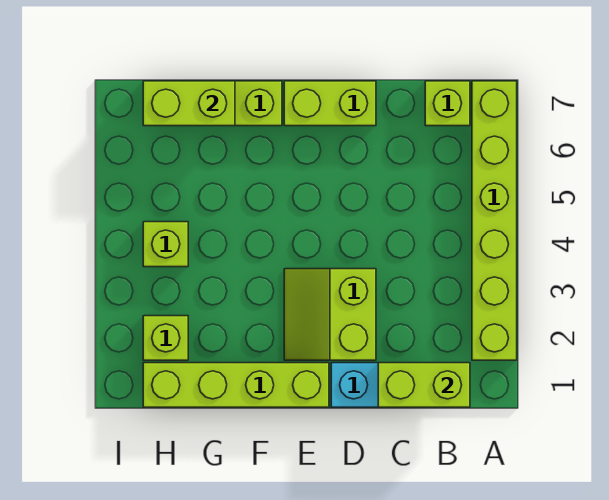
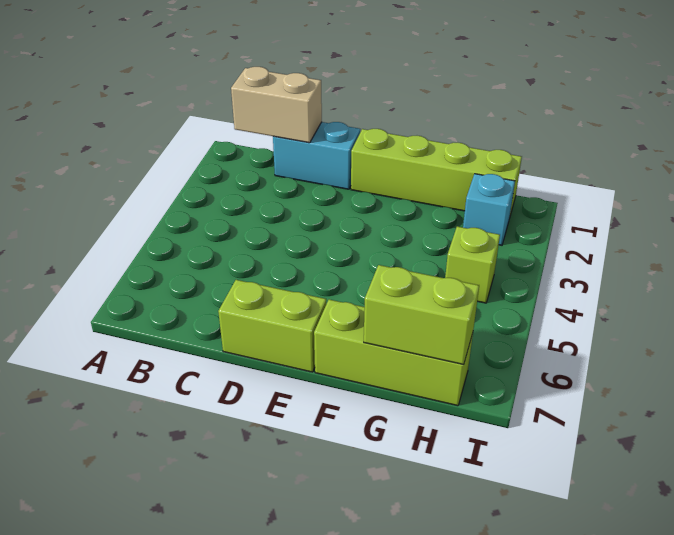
lime brick A2:A7 level 1 -> none
lime brick B1:C1 level 2 -> tan brick B1:C1 level 2
lime brick B7 level 1 -> none
lime slope D2:E3 level 1 top D -> none
lime brick H2 level 1 -> cyan brick H2 level 1

